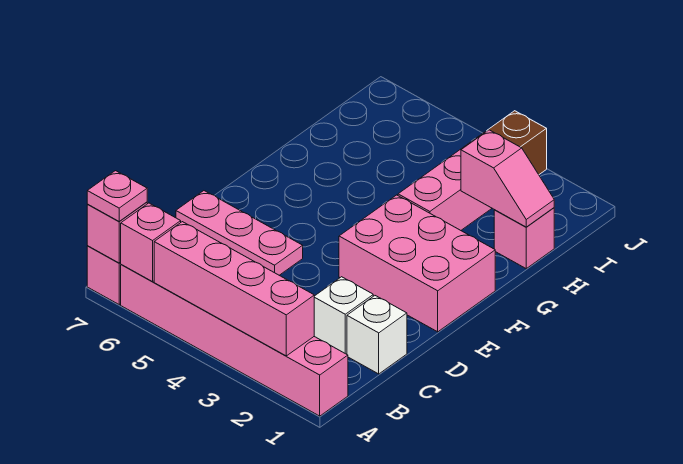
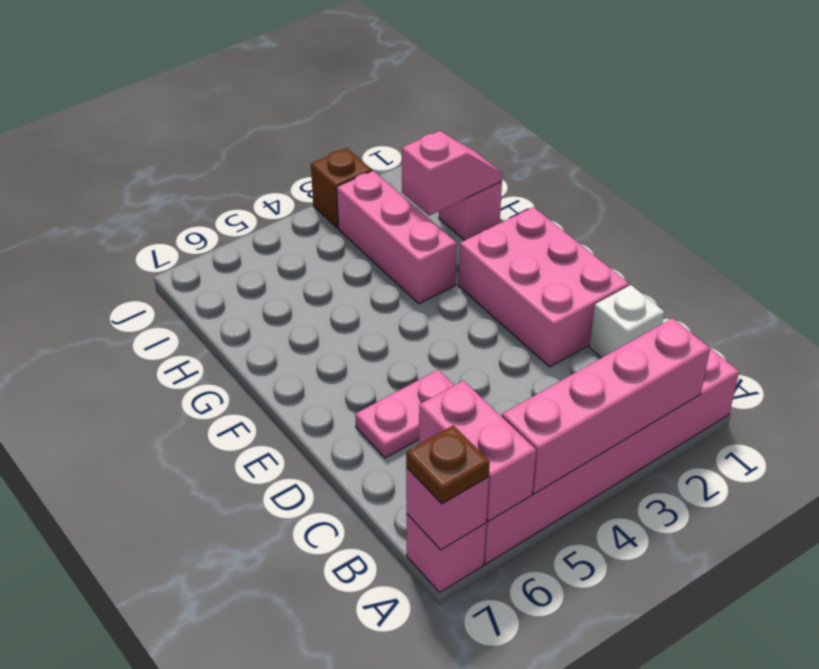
pink brick A6 level 2 -> pink brick A6:B6 level 2
pink plate A7 level 3 -> brown plate A7 level 3
white brick C2 level 1 -> none
pink plate D5:D7 level 1 -> pink plate D5:D6 level 1
pink brick E1:F3 level 1 -> pink brick D1:F2 level 1

